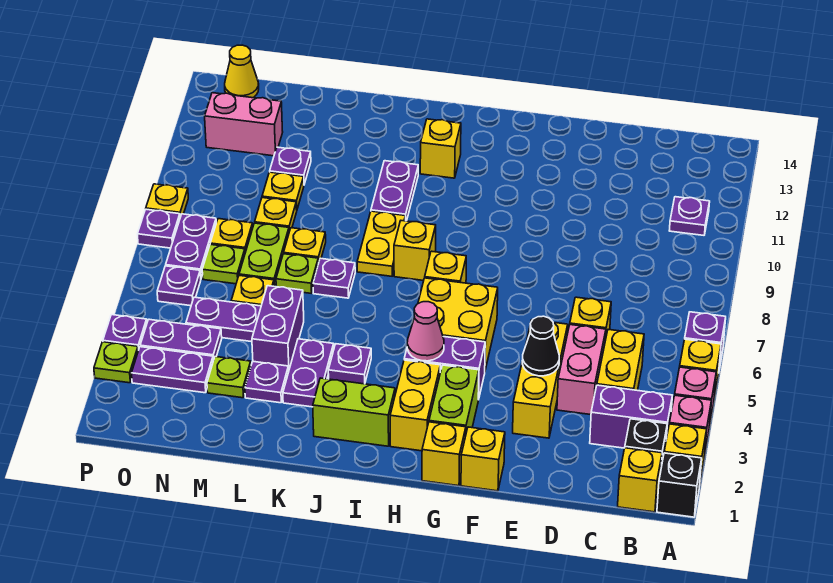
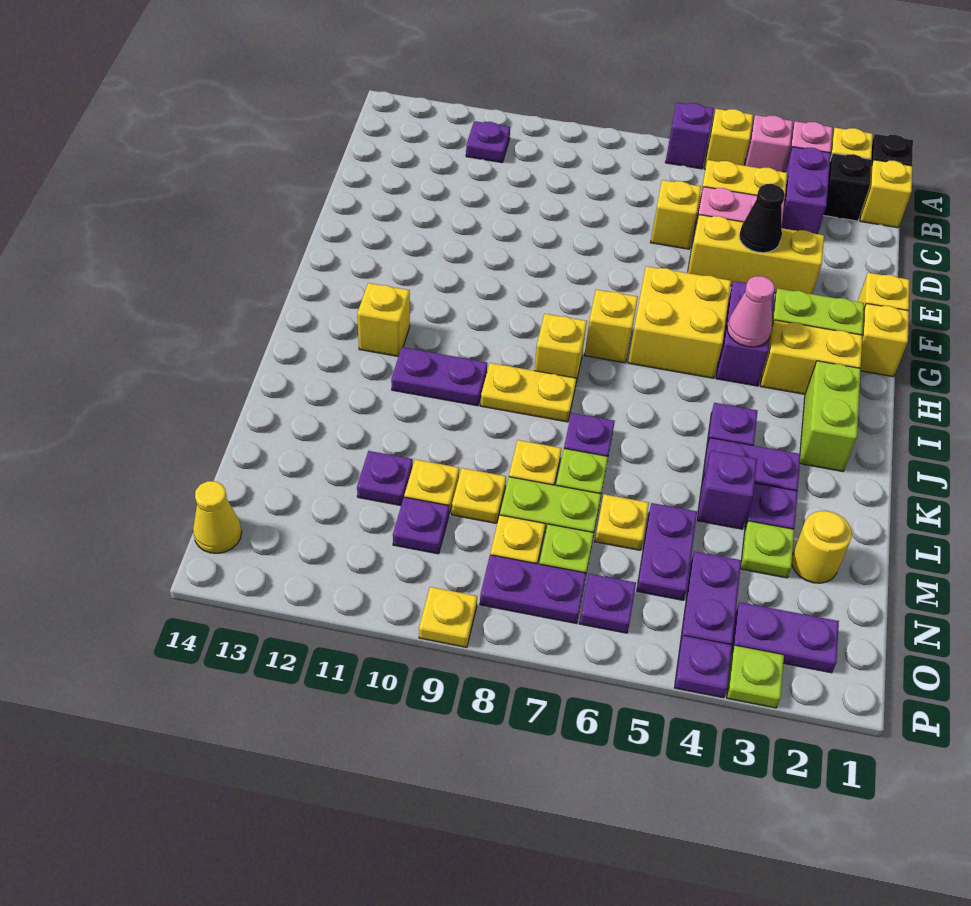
purple brick L4:L5 level 1 -> purple brick L4 level 1
none -> yellow round brick M2 level 1
purple plate N3:O3 level 1 -> purple plate O2:O3 level 1
pink brick N12:O12 level 1 -> none
purple plate P8 level 1 -> purple plate N10 level 1

